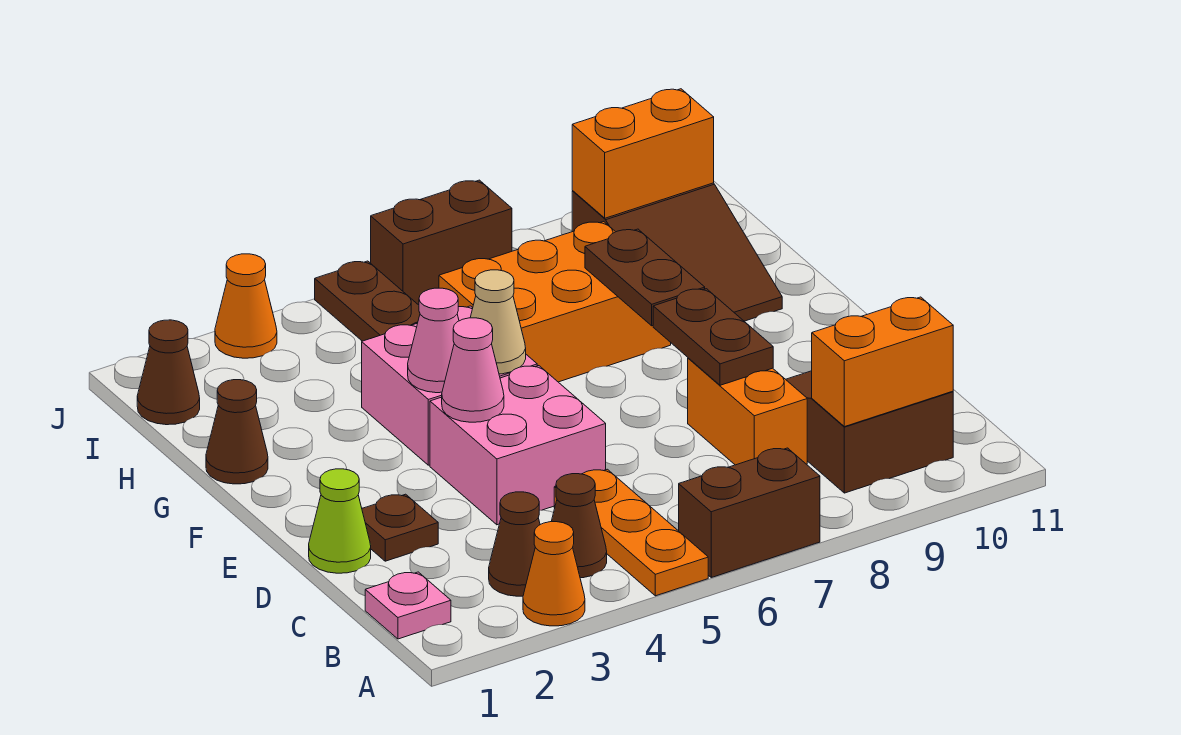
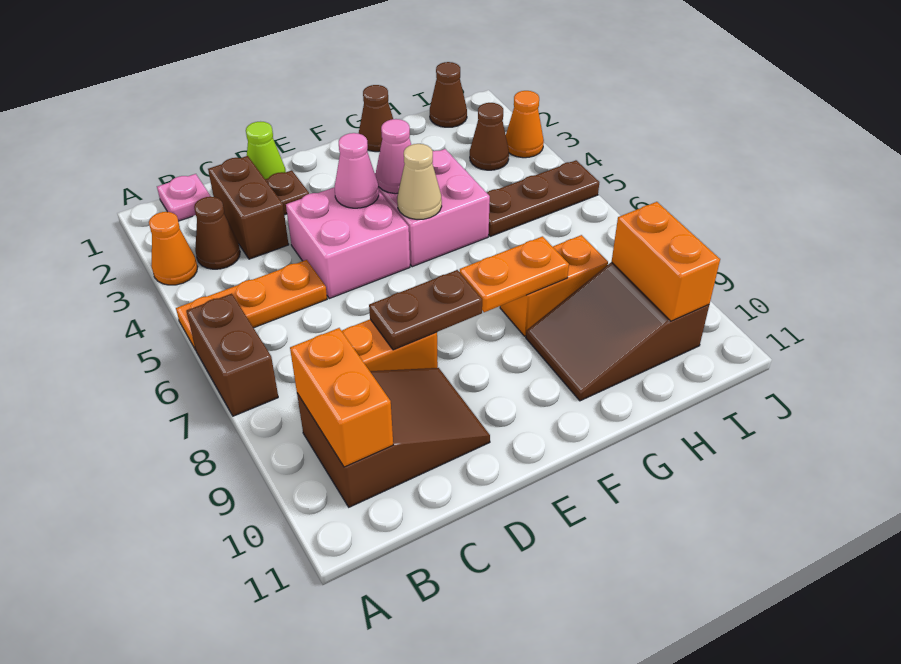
brown cone B4 level 1 -> brown cone I3 level 1
brown plate F8:G8 level 2 -> orange plate F8:G8 level 2
orange brick G6:H8 level 1 -> orange brick G8:H8 level 1
brown brick J6:J7 level 1 -> brown brick C2:C3 level 1

